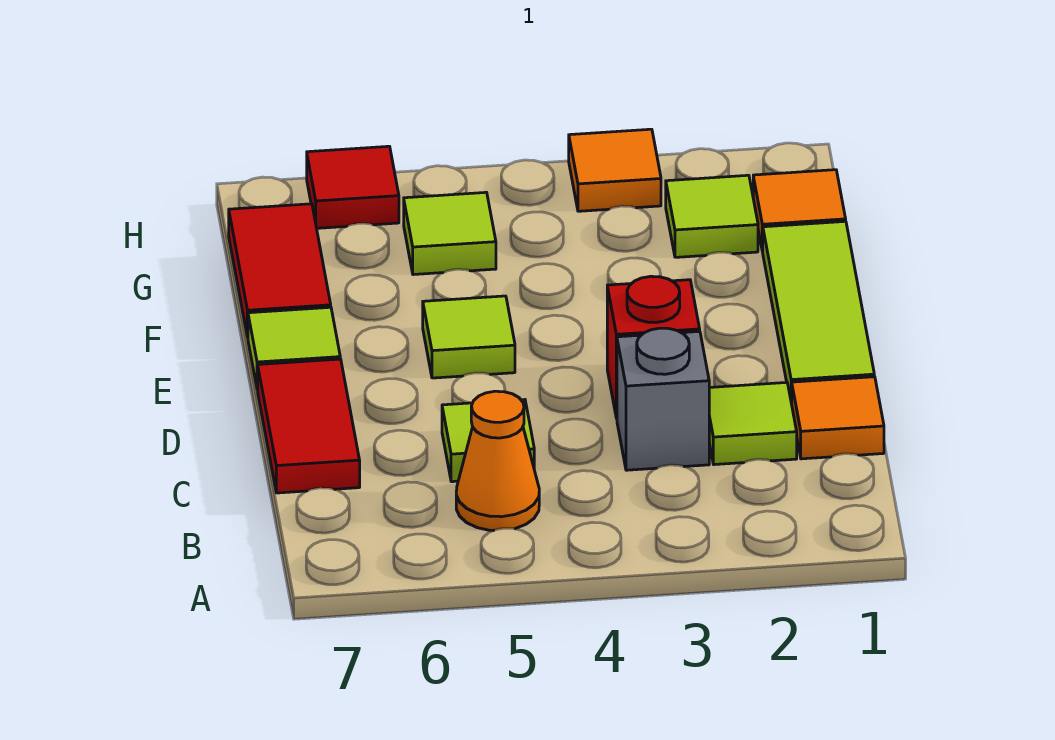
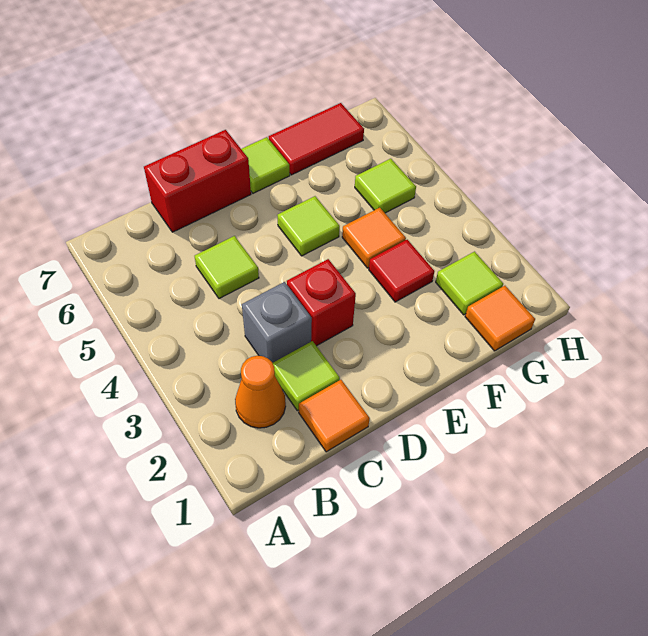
orange cone B5 level 1 -> orange cone B2 level 1
red tile C7:D7 level 1 -> red brick C7:D7 level 1
lime tile D1:F1 level 1 -> none
orange tile H3 level 1 -> orange tile F4 level 1
red tile H6 level 1 -> red tile F3 level 1

